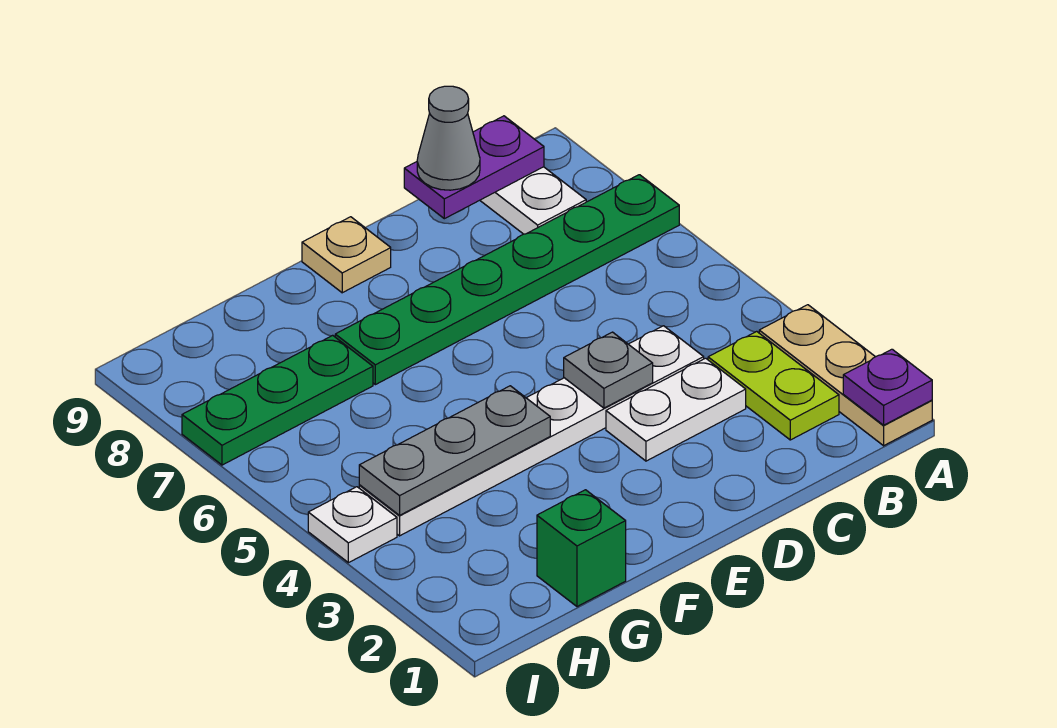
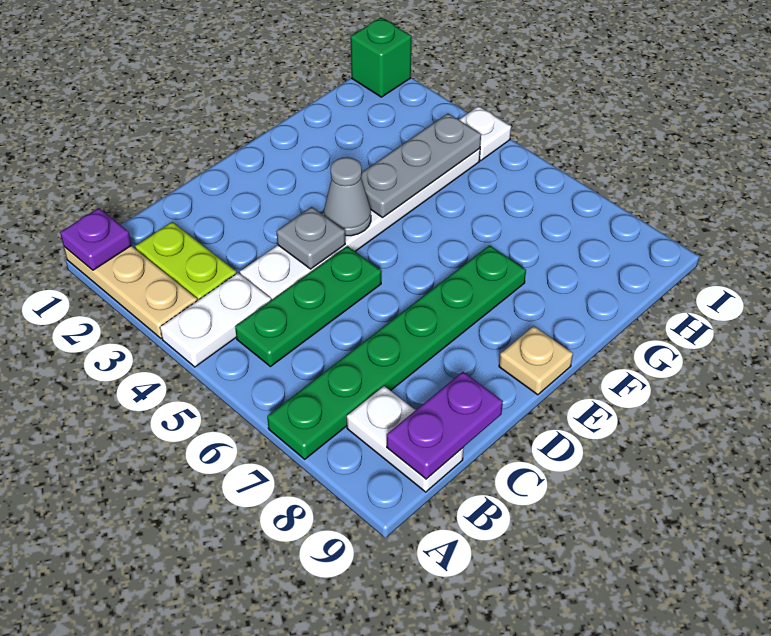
white plate C3:D3 level 1 -> white plate A4:B4 level 1
grey cone C9 level 3 -> grey cone E4 level 2
green brick G1 level 1 -> green brick I1 level 1
green plate G7:I7 level 1 -> green plate B5:D5 level 1

